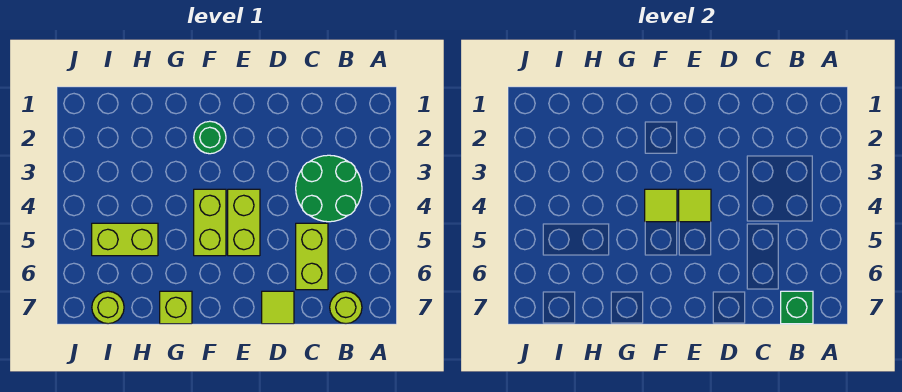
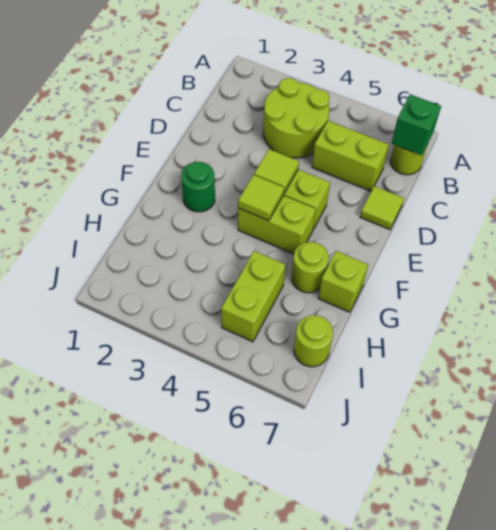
green round brick B3:C4 level 1 -> lime round brick B3:C4 level 1
none -> lime round brick G6 level 1

